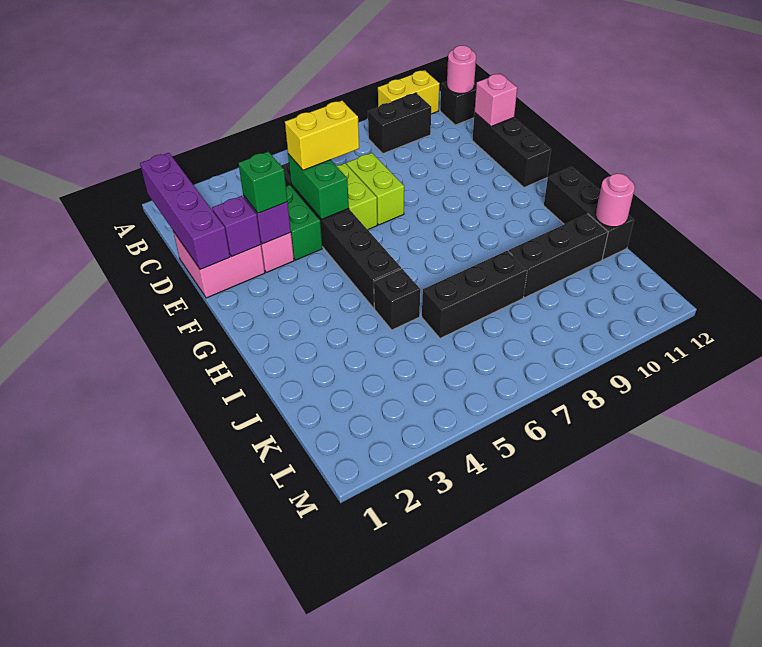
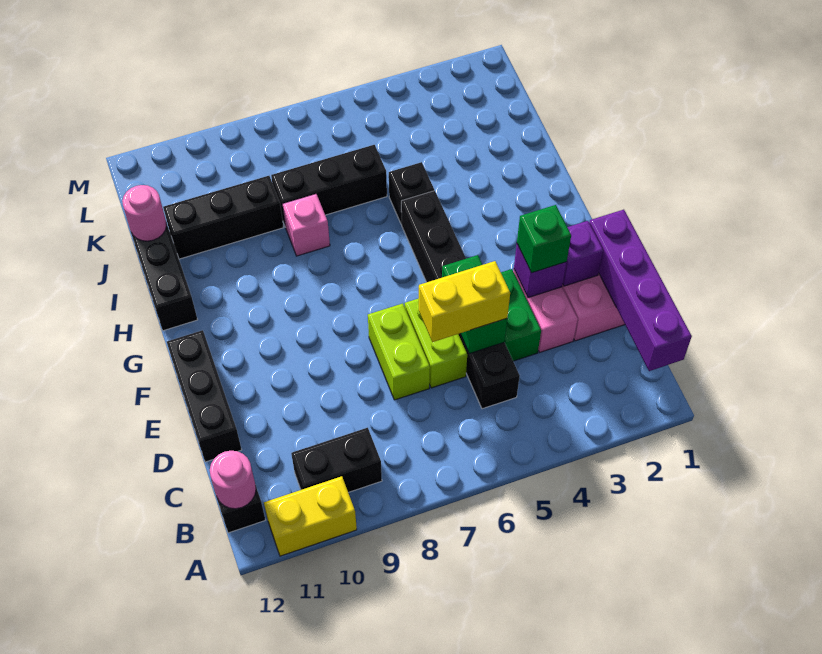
pink brick D12 level 2 -> pink brick I8 level 1

